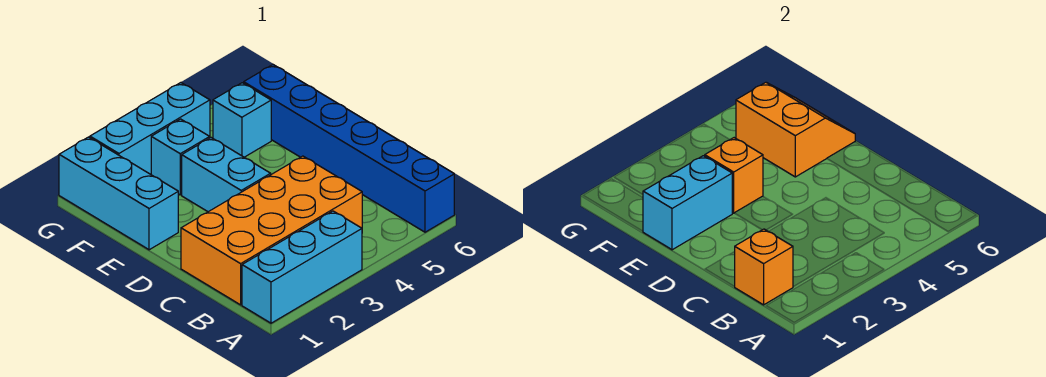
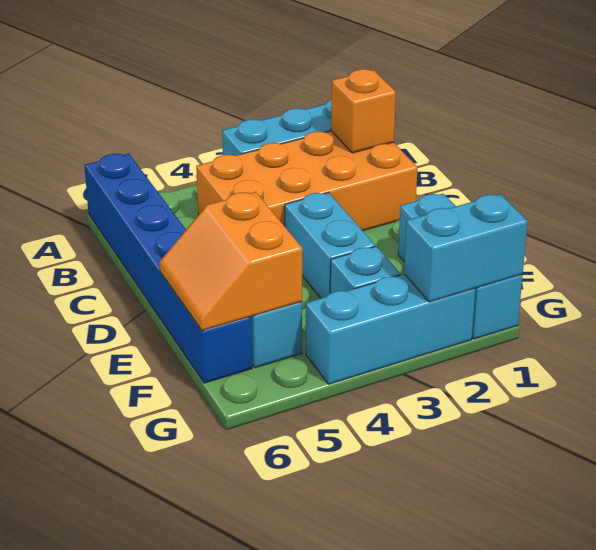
cyan brick E1:E2 level 2 -> cyan brick G1:G2 level 2
orange brick E3 level 2 -> none

